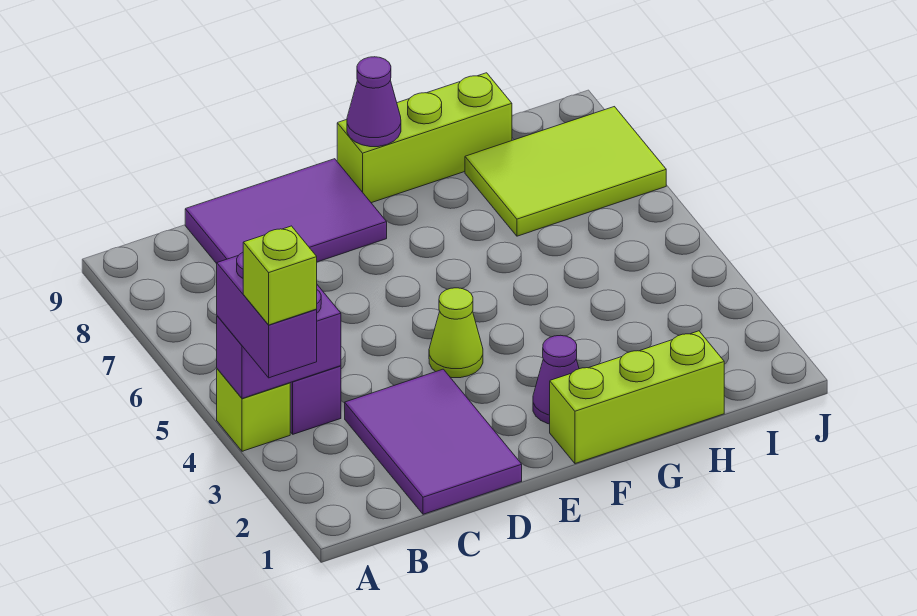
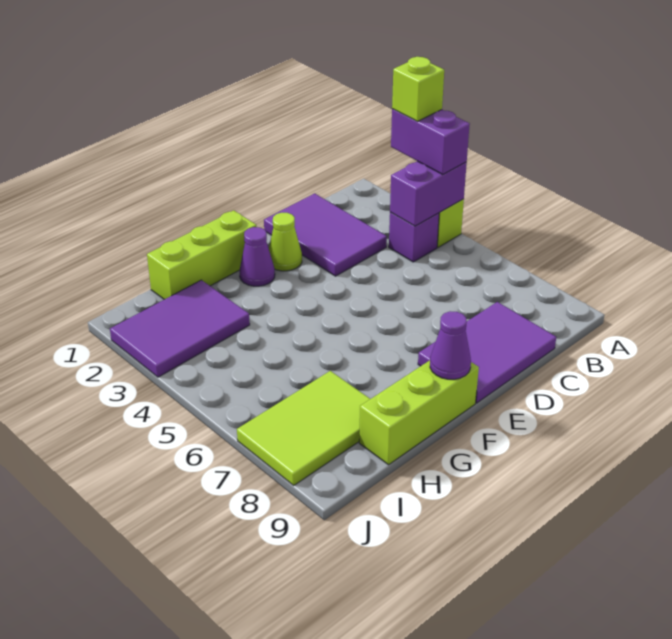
lime cone E4 level 1 -> lime cone E2 level 1
none -> purple tile H2:J3 level 1

